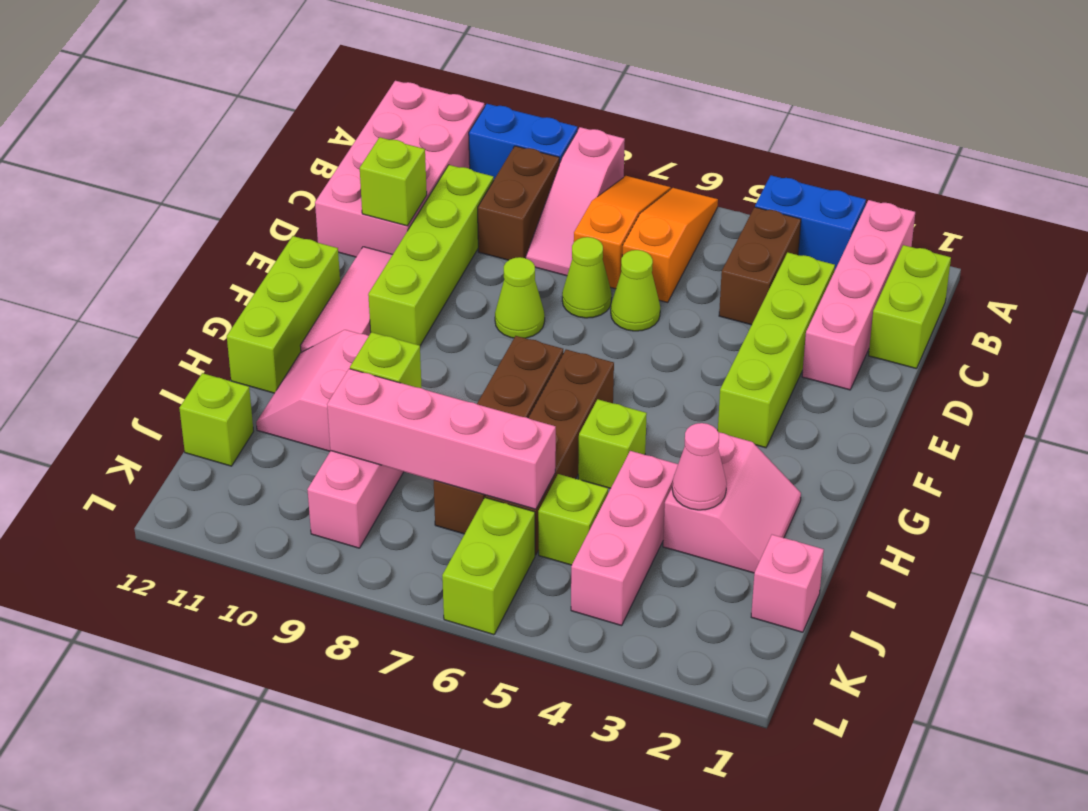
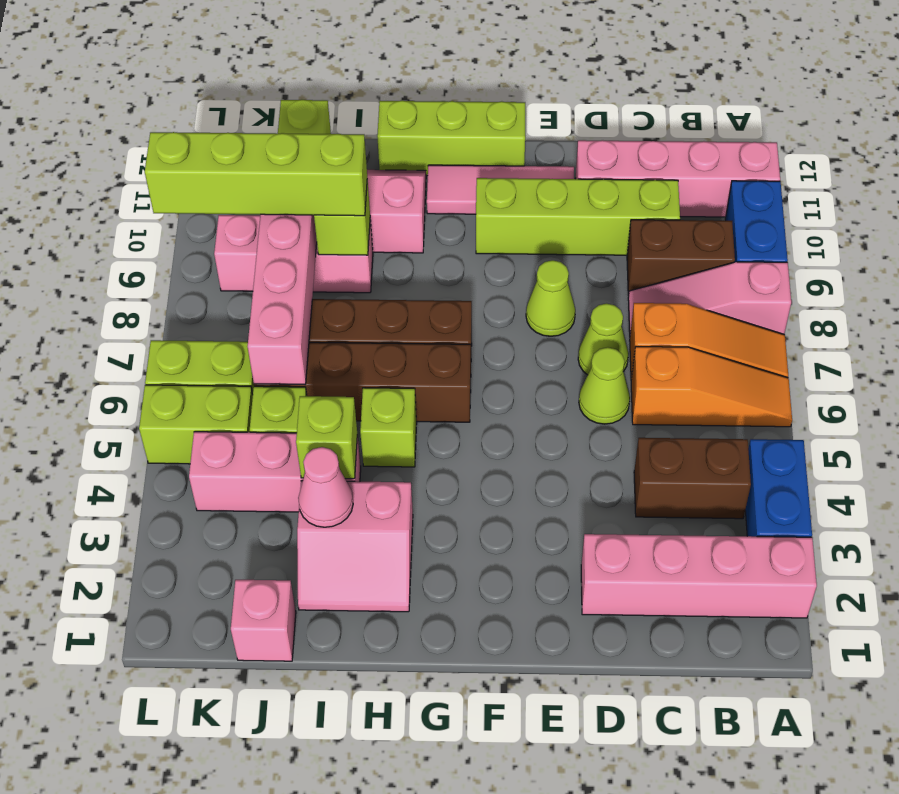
pink brick A11:D12 level 1 -> pink brick A11:D11 level 1
lime brick B1:C1 level 1 -> lime brick K5:L5 level 1
lime brick C3:F3 level 1 -> lime brick I9:L9 level 3
lime brick D11 level 2 -> lime brick I4 level 2

